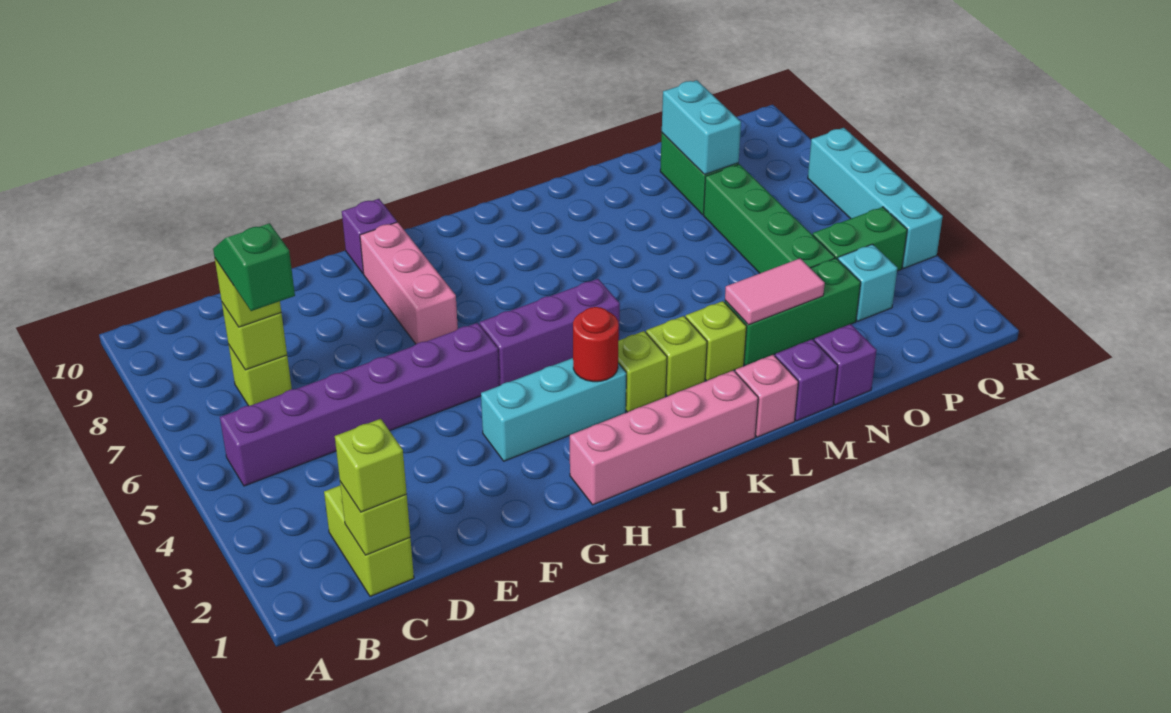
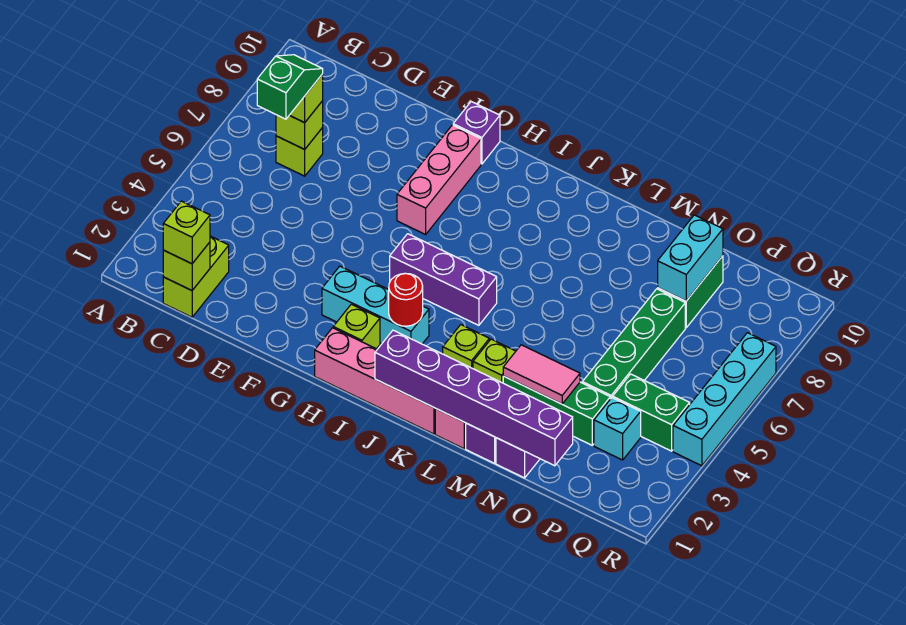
purple brick B5:G5 level 1 -> purple brick J1:O1 level 2
lime brick J3 level 1 -> lime brick H2 level 1

